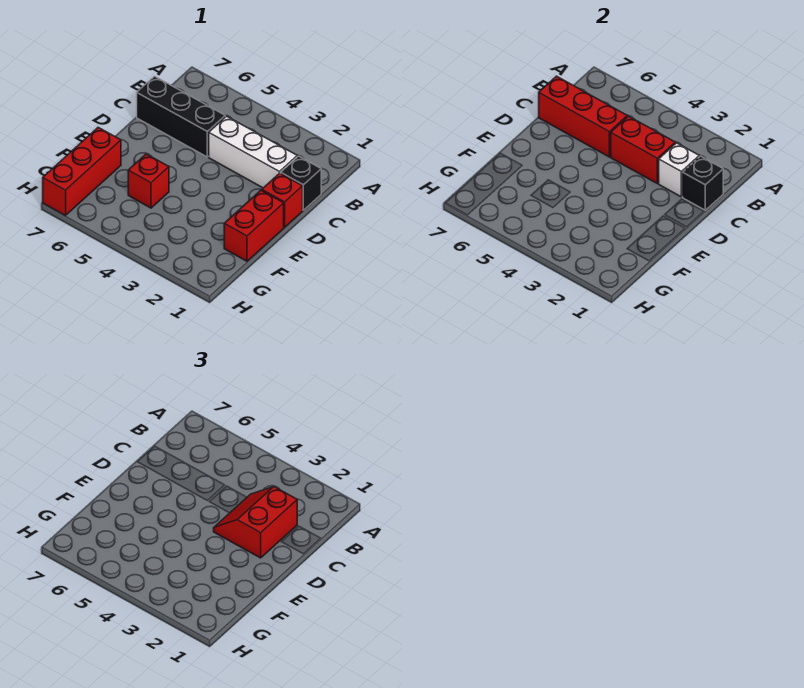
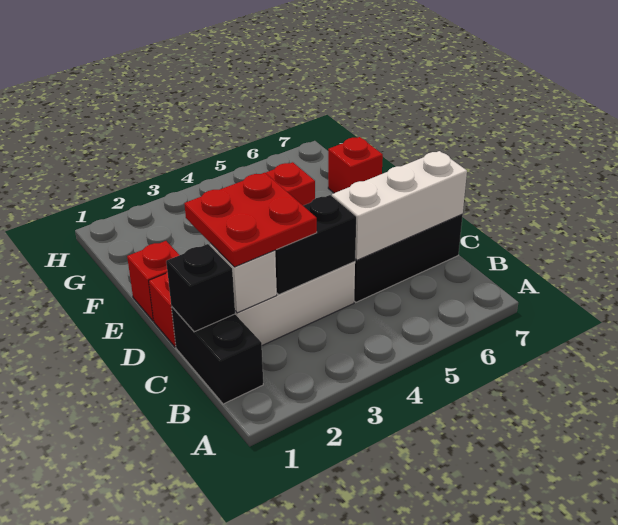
black brick C1 level 1 -> black brick B1:C1 level 1
red slope C2:D3 level 3 top 2 -> red plate C2:D3 level 3
red brick C3:C4 level 2 -> black brick C3:C4 level 2
red brick C5:C7 level 2 -> white brick C5:C7 level 2
red brick E1:F1 level 1 -> red brick E1 level 1
red brick F7:H7 level 1 -> red brick F7 level 1

